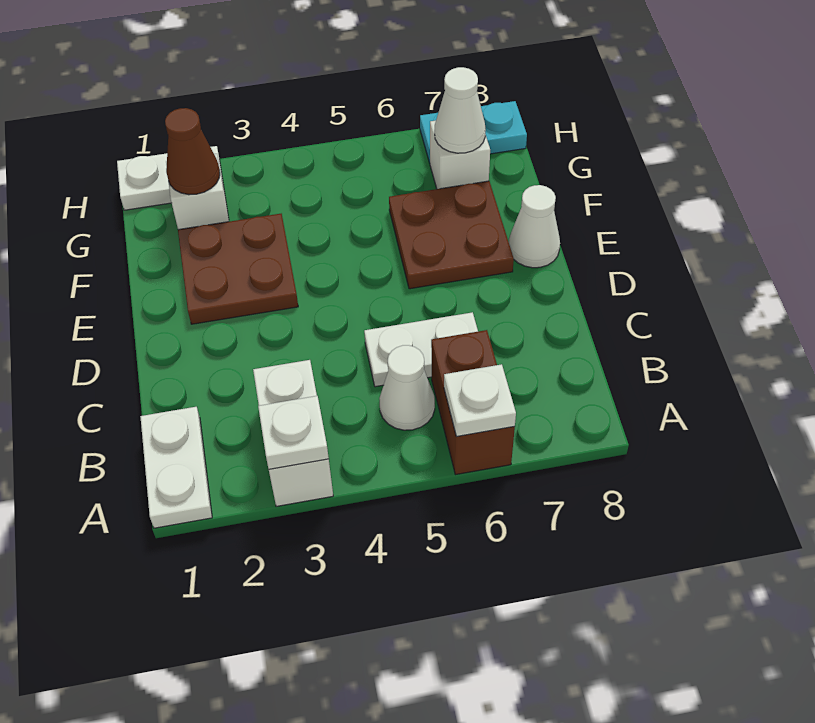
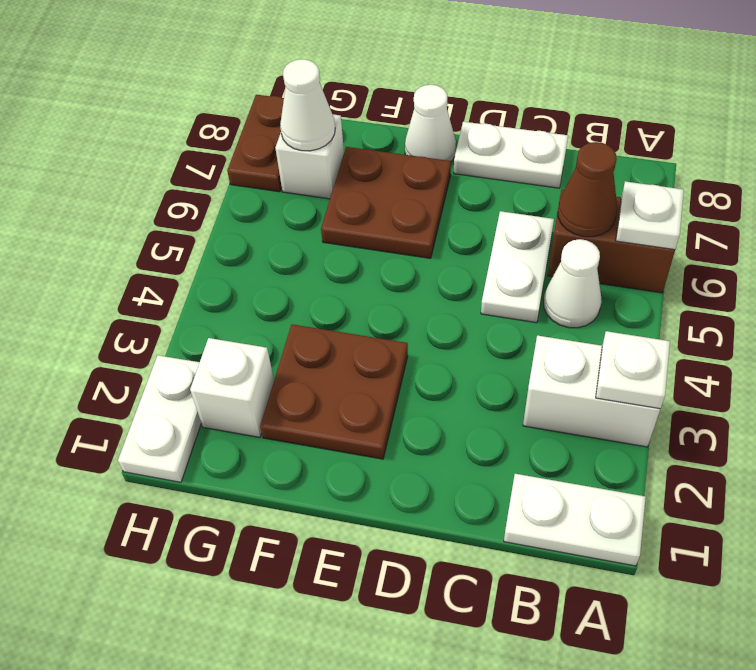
none -> white plate C8:D8 level 1
brown cone G2 level 2 -> brown cone B6 level 2
cyan plate H7:H8 level 1 -> brown plate H7:H8 level 1

